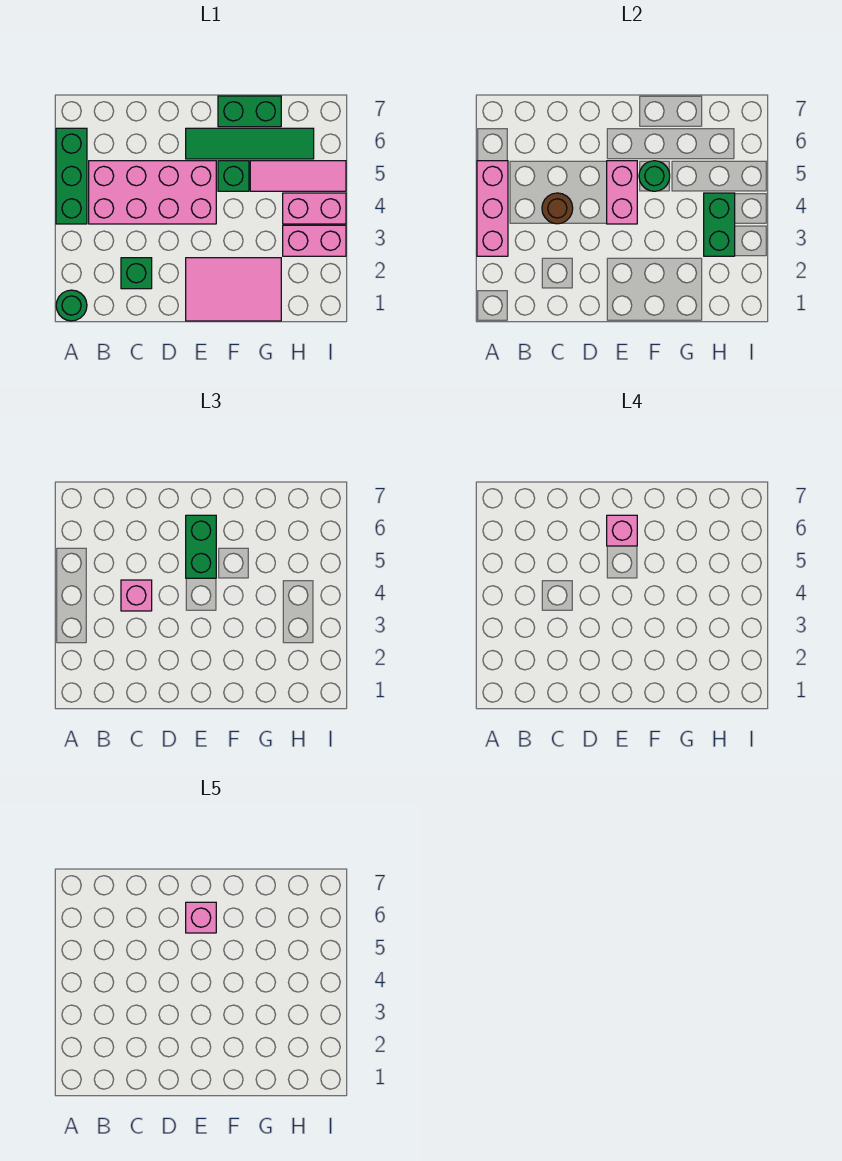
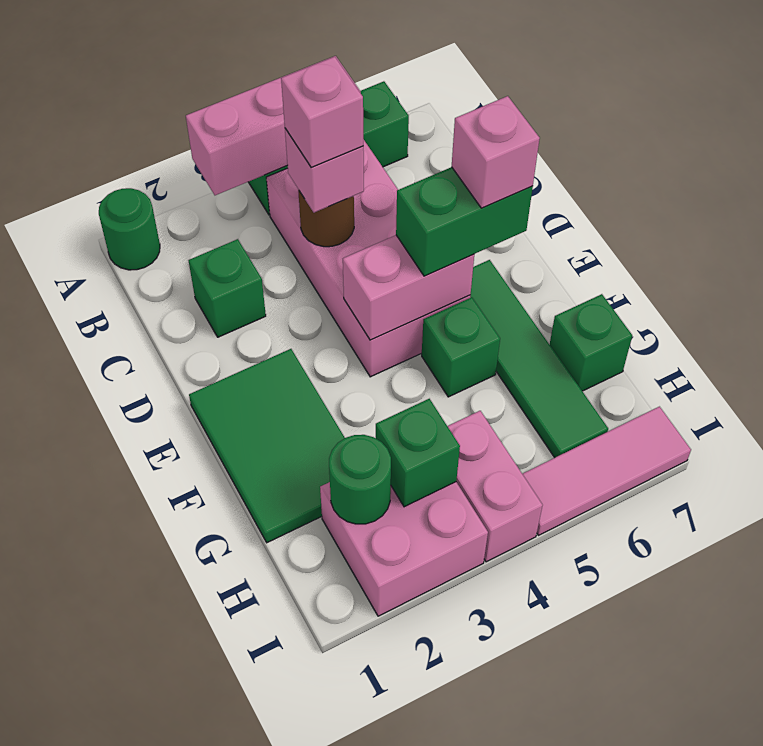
pink tile E1:G2 level 1 -> green tile E1:G2 level 1
pink brick E6 level 5 -> pink brick C4 level 4
green round brick F5 level 2 -> green round brick H2 level 2
green brick F7:G7 level 1 -> green brick G7 level 1
pink tile G5:I5 level 1 -> pink tile I5:I7 level 1
pink brick H3:I3 level 1 -> pink brick H2:I3 level 1
green brick H3:H4 level 2 -> green brick H3 level 2

